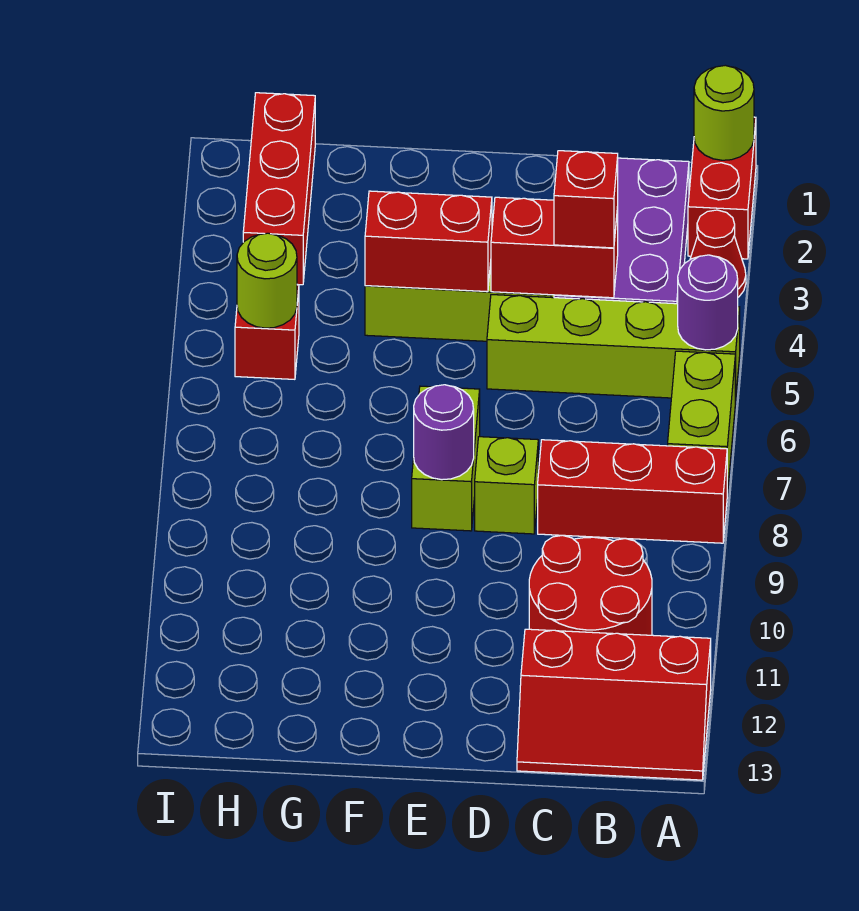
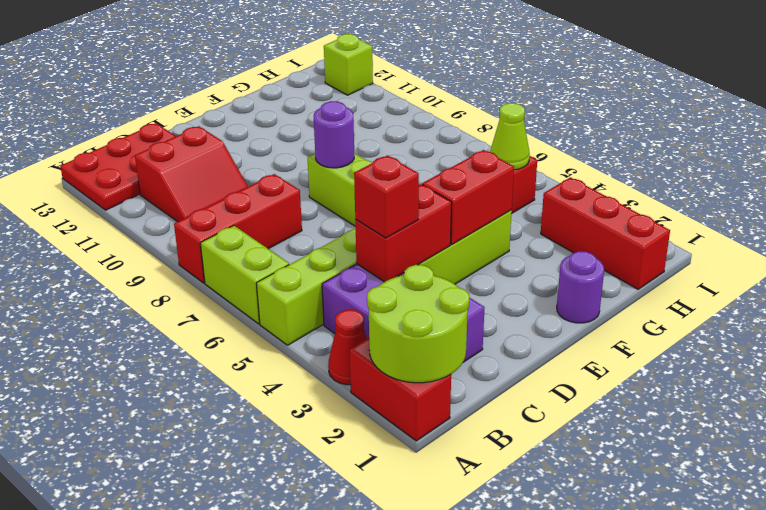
lime round brick A1 level 2 -> lime round brick A1:B2 level 2
purple round brick A5 level 2 -> purple round brick F1 level 1
red slope A12:C13 level 1 top 12 -> red plate A12:C13 level 1
red round brick B10:C11 level 1 -> red slope B10:C11 level 1 top 11
lime brick D8 level 1 -> lime brick I12 level 1
lime round brick H5 level 2 -> lime cone H5 level 2

